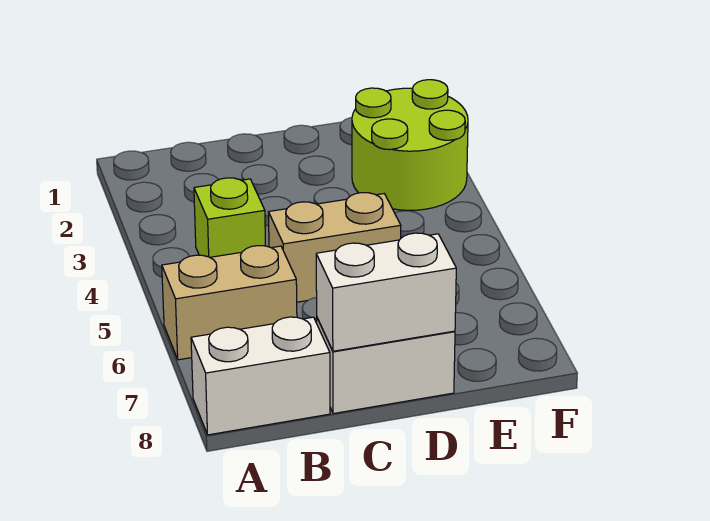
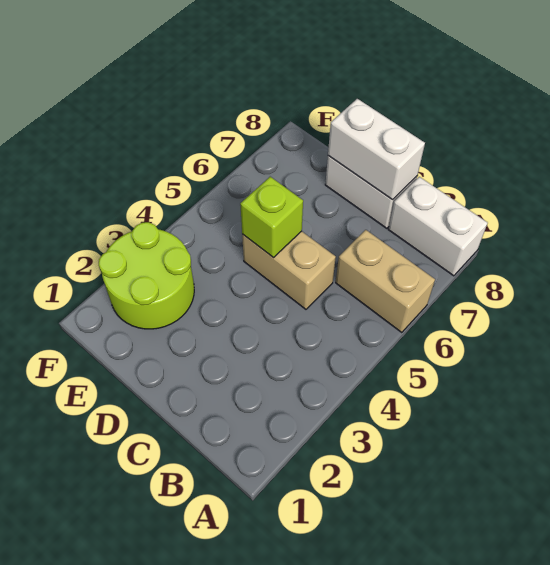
lime brick B4 level 1 -> lime brick D5 level 2

